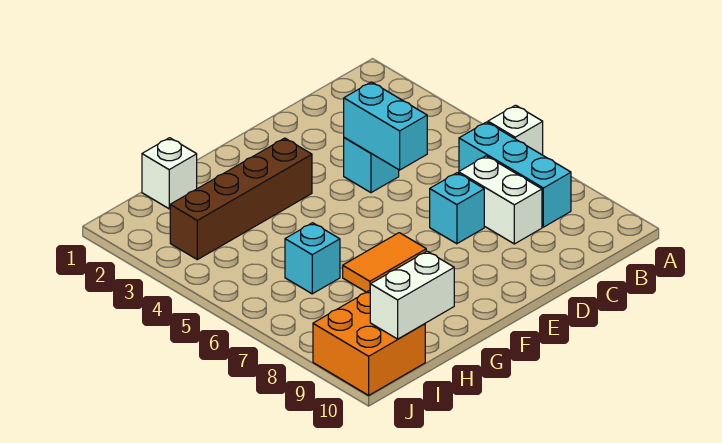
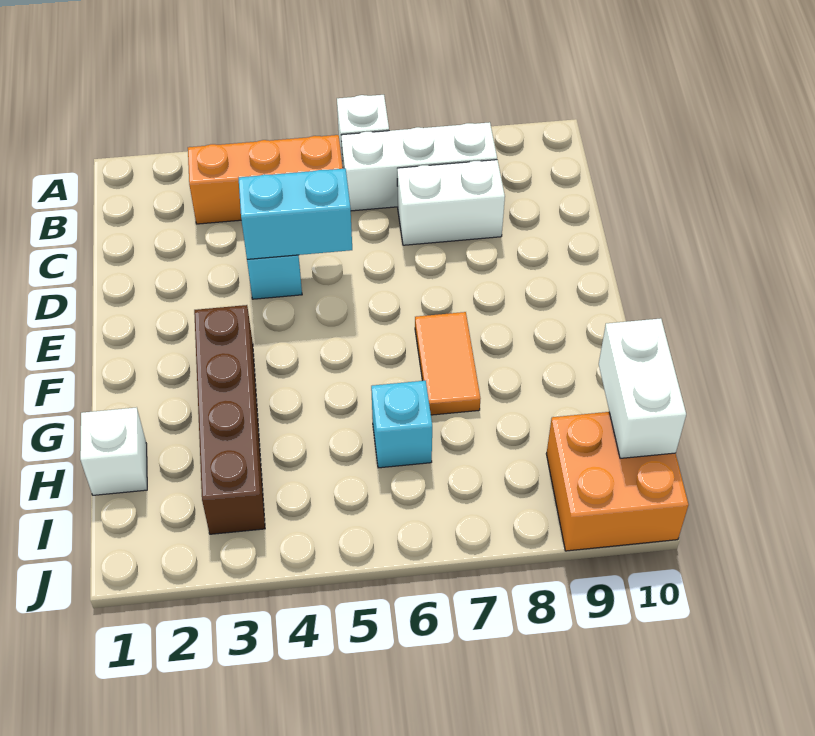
none -> orange brick B3:B5 level 1
cyan brick B6:B8 level 1 -> white brick B6:B8 level 1
cyan brick D7 level 1 -> none

